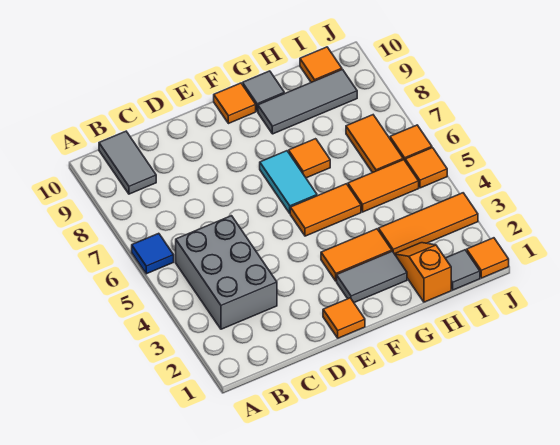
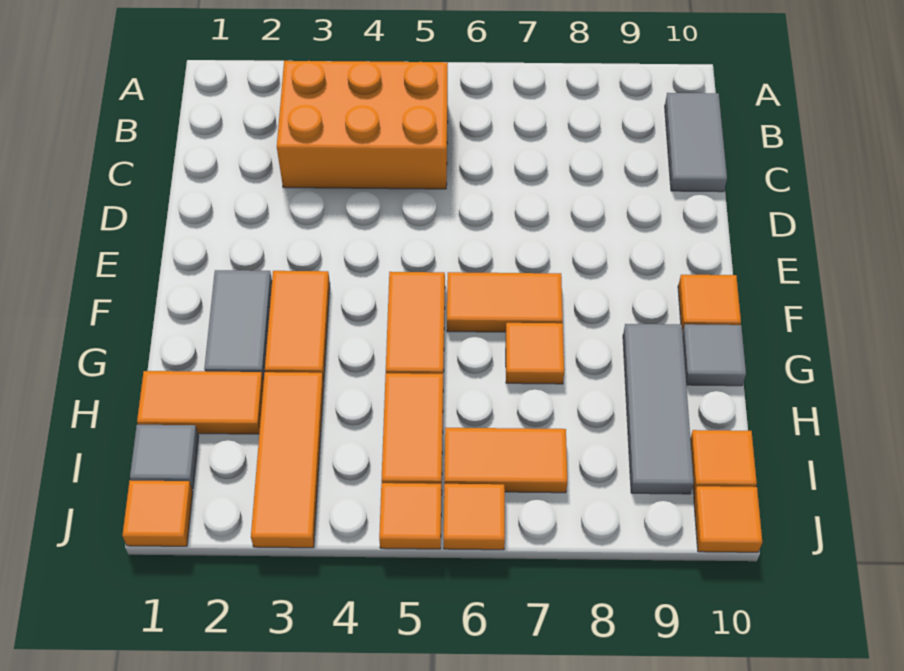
blue tile A6 level 1 -> none
grey brick B3:C5 level 1 -> orange brick B3:C5 level 1
grey tile B9:B10 level 1 -> grey tile B10:C10 level 1
orange tile E1 level 1 -> orange tile J10 level 1
cyan tile F6:F7 level 1 -> orange tile F6:F7 level 1
orange slope H1:H2 level 1 top 1 -> orange tile H1:H2 level 1

